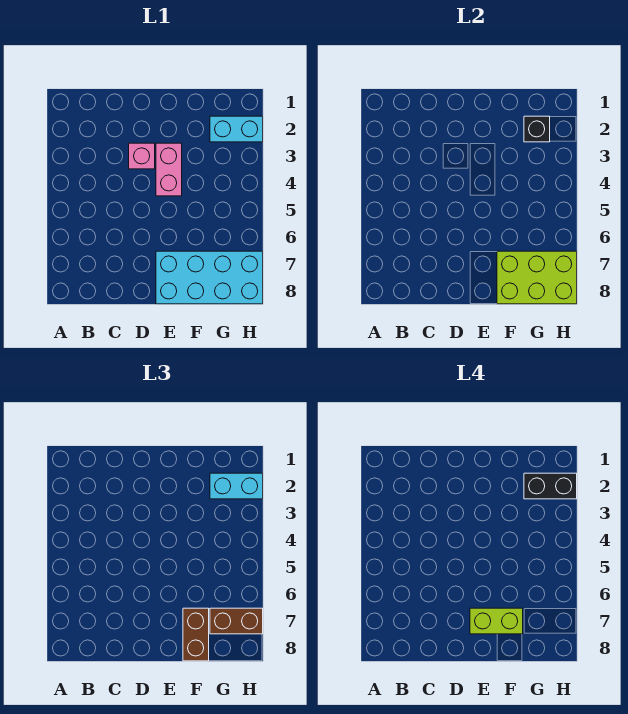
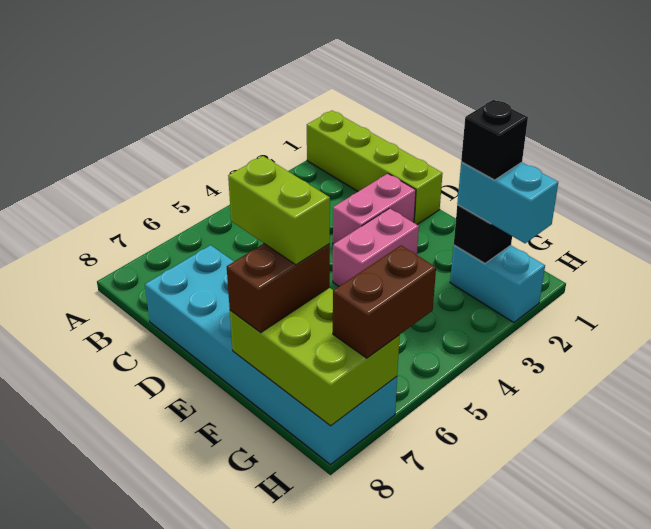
none -> lime brick A1:D1 level 1
pink brick D3 level 1 -> pink brick D2:D3 level 1
cyan brick E7:H8 level 1 -> cyan brick C7:H8 level 1
black brick G2:H2 level 4 -> black brick G2 level 4
brown brick G7:H7 level 3 -> brown brick H6:H7 level 3

